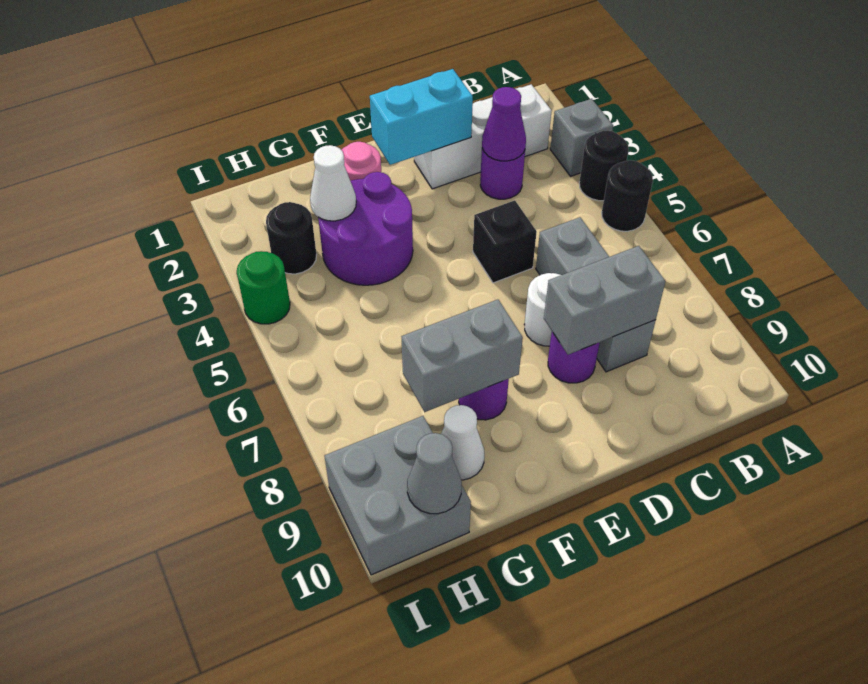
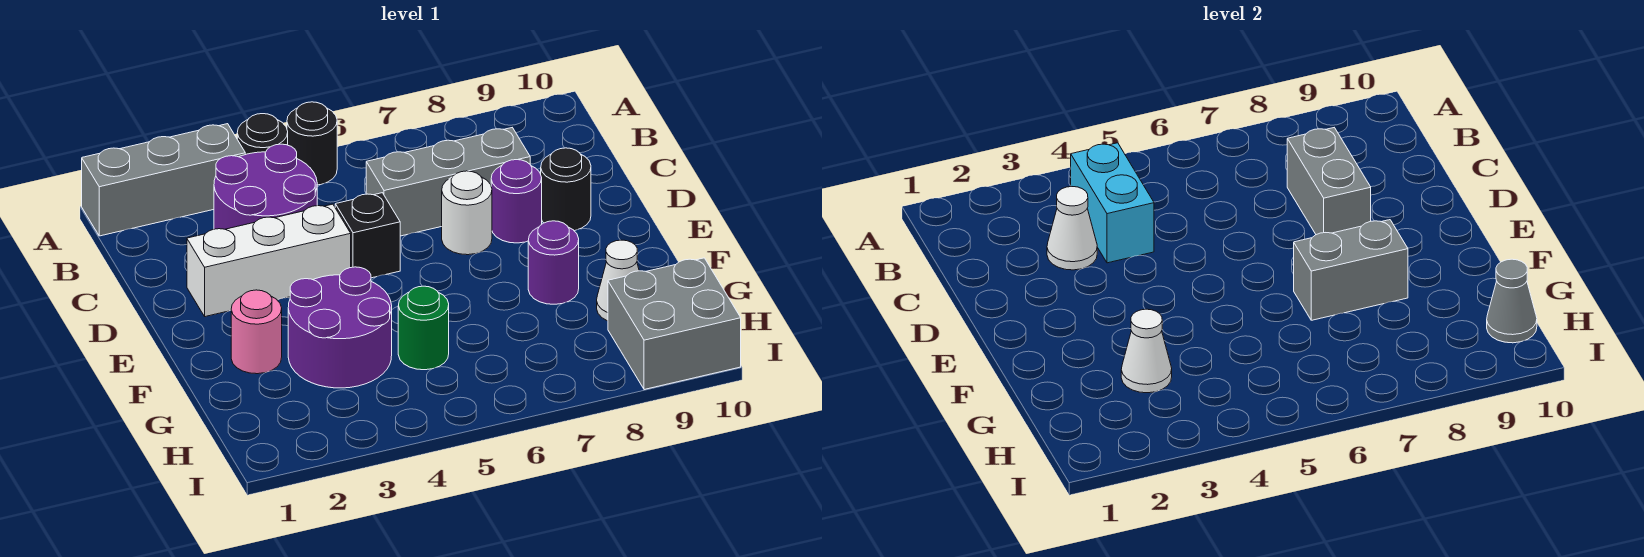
grey brick A3 level 1 -> grey brick A1:A3 level 1
white brick B2:D2 level 1 -> white brick D2:D4 level 1
purple round brick C3 level 1 -> purple round brick B3:C4 level 1
purple cone C3 level 2 -> white cone C3 level 2
cyan brick D2:E2 level 2 -> cyan brick B4:C4 level 2
grey brick F8:G8 level 2 -> grey brick F7:F8 level 2
black round brick H3 level 1 -> black round brick D9 level 1
green round brick I4 level 1 -> green round brick G5 level 1

